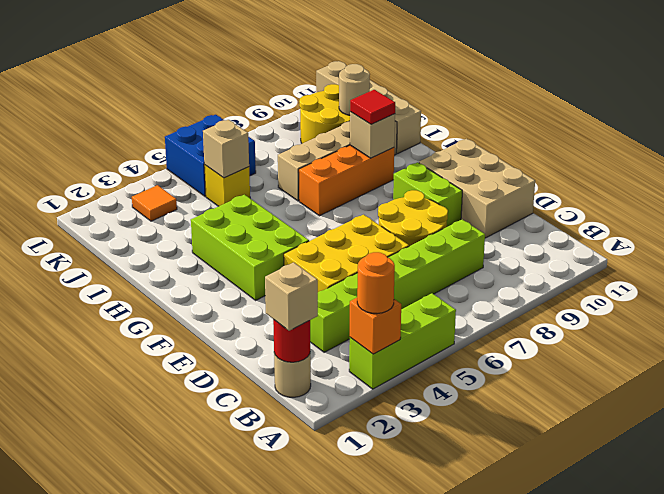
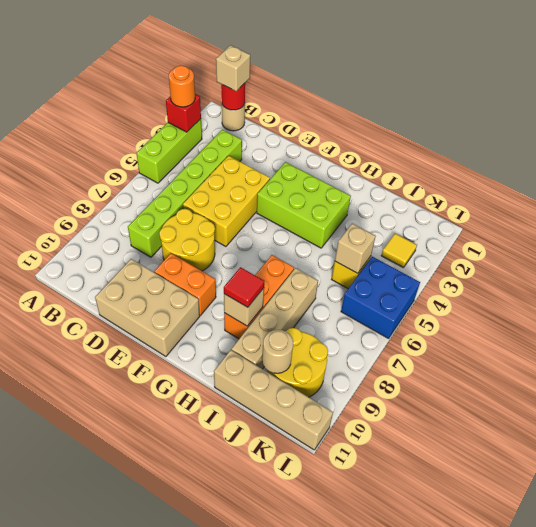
orange brick A3 level 2 -> red brick A3 level 2
lime brick E9:F9 level 1 -> orange brick E9:F9 level 1
orange tile K3 level 1 -> yellow tile K3 level 1

